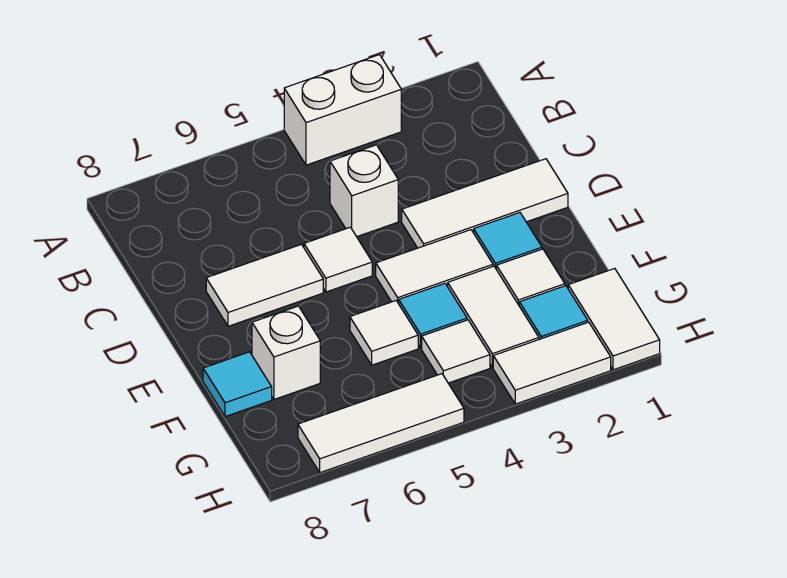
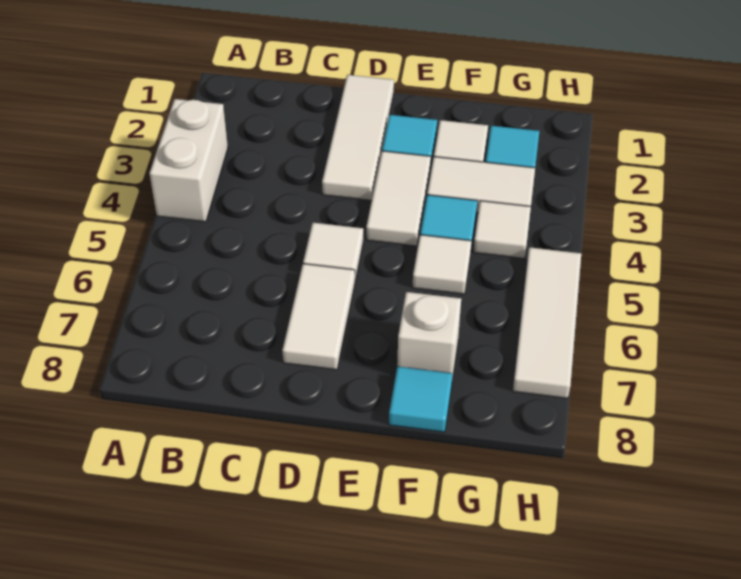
white brick C4 level 1 -> none
white tile G1:H1 level 1 -> none
white tile H2:H3 level 1 -> none

